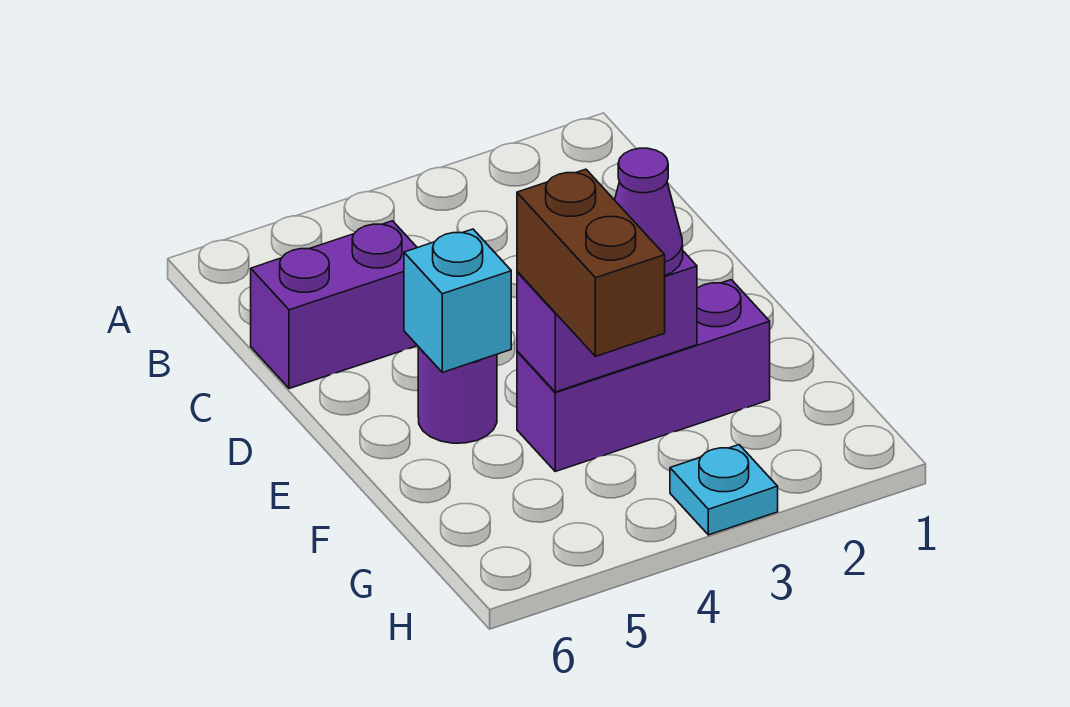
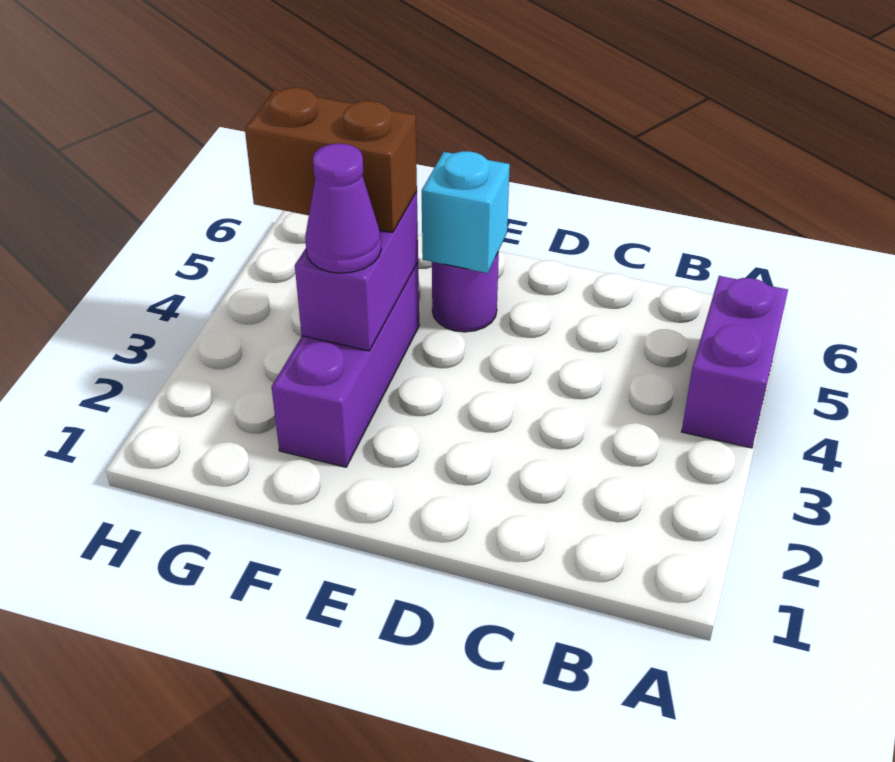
purple brick C5:C6 level 1 -> purple brick A4:A5 level 1
cyan plate H3 level 1 -> none

